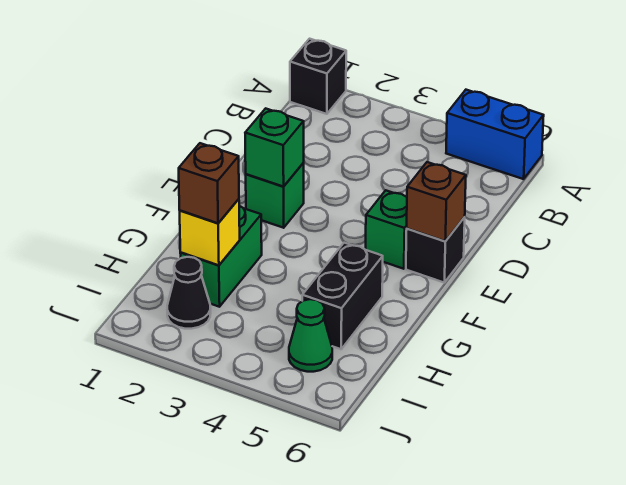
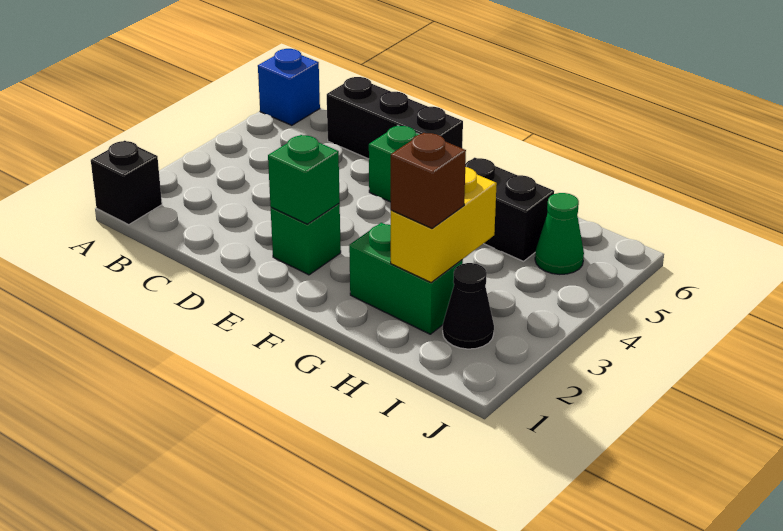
blue brick A5:A6 level 1 -> blue brick A6 level 1
black brick E6 level 1 -> black brick C6:E6 level 1
brown brick E6 level 2 -> none
yellow brick H2 level 2 -> yellow brick H2:H3 level 2

